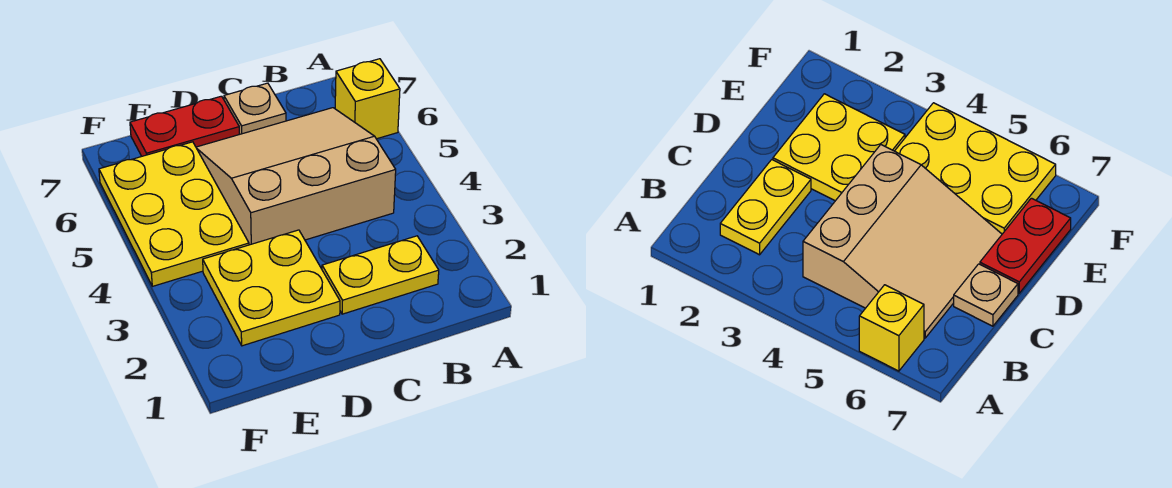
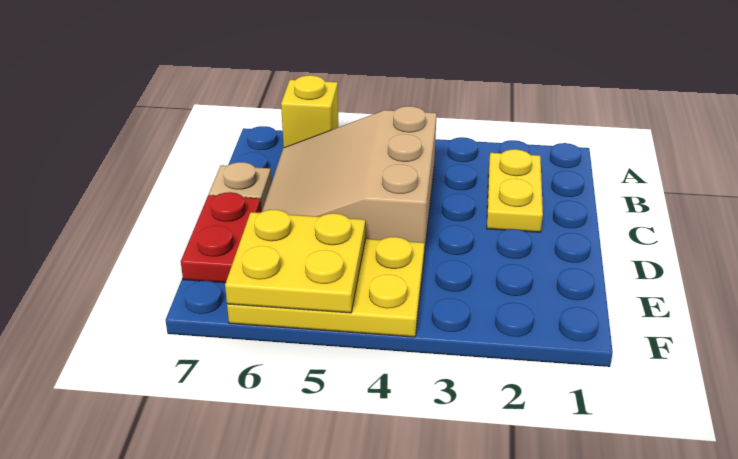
yellow plate D2:E3 level 1 -> yellow plate E5:F6 level 2

